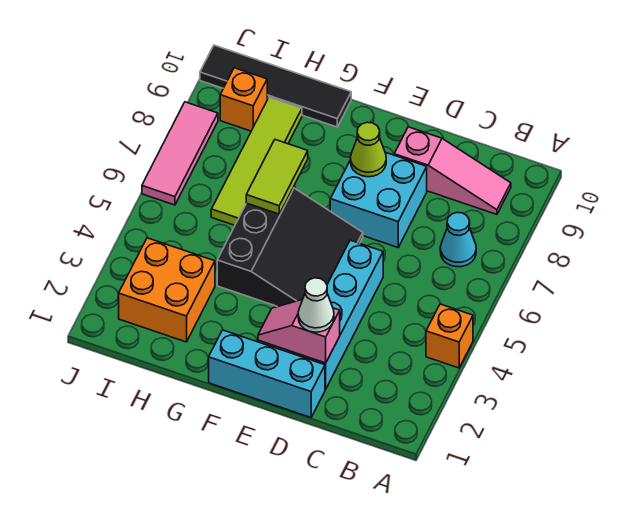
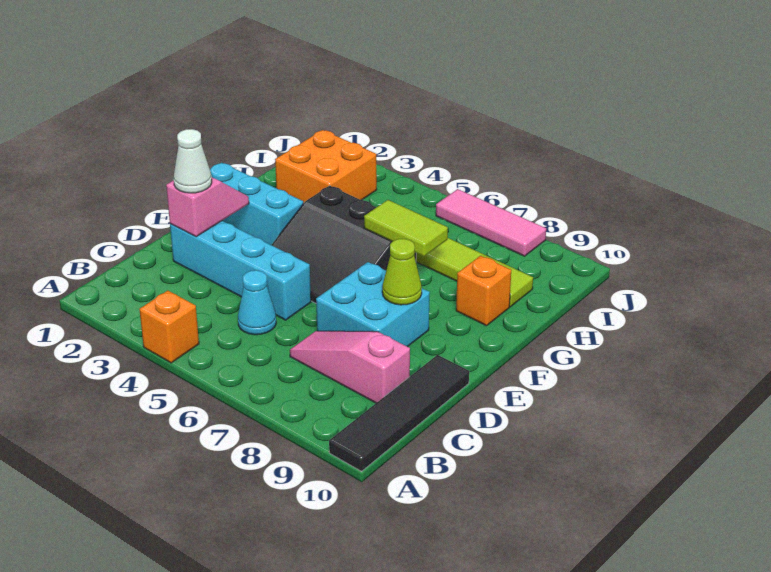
cyan cone B7 level 1 -> cyan cone C5 level 1
pink slope B9:D9 level 1 top D -> pink slope C7:C9 level 1 top 9
cyan brick D1:F1 level 1 -> cyan brick F1:F3 level 1
black tile G10:J10 level 1 -> black tile A10:D10 level 1
orange brick I9 level 1 -> orange brick G9 level 1

